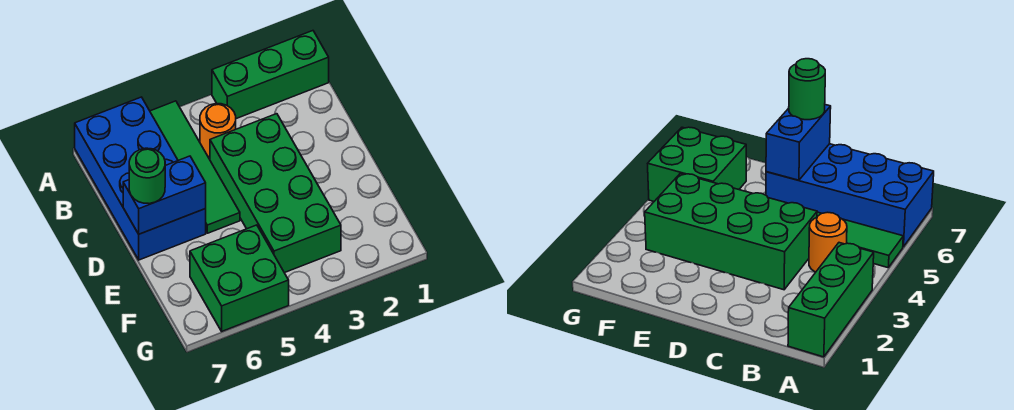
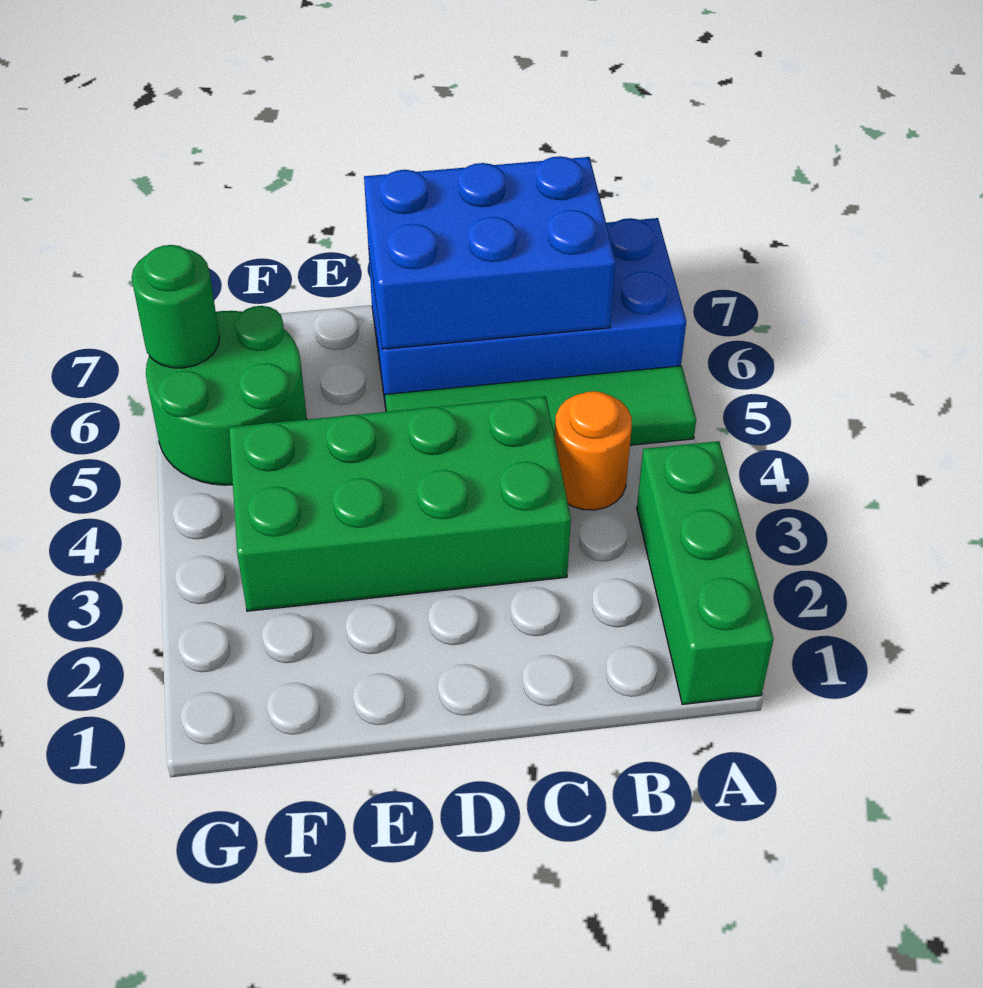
blue brick D6:D7 level 2 -> blue brick B6:D7 level 2
green round brick D7 level 3 -> green round brick G6 level 2
green brick F5:G6 level 1 -> green round brick F5:G6 level 1

